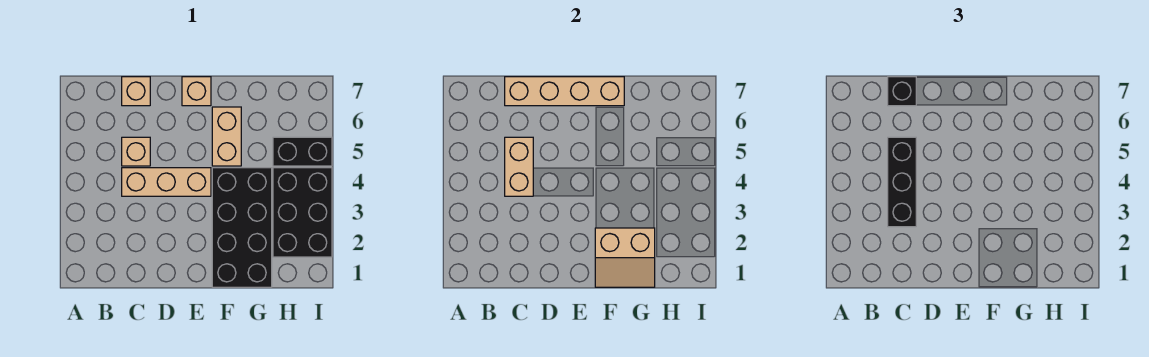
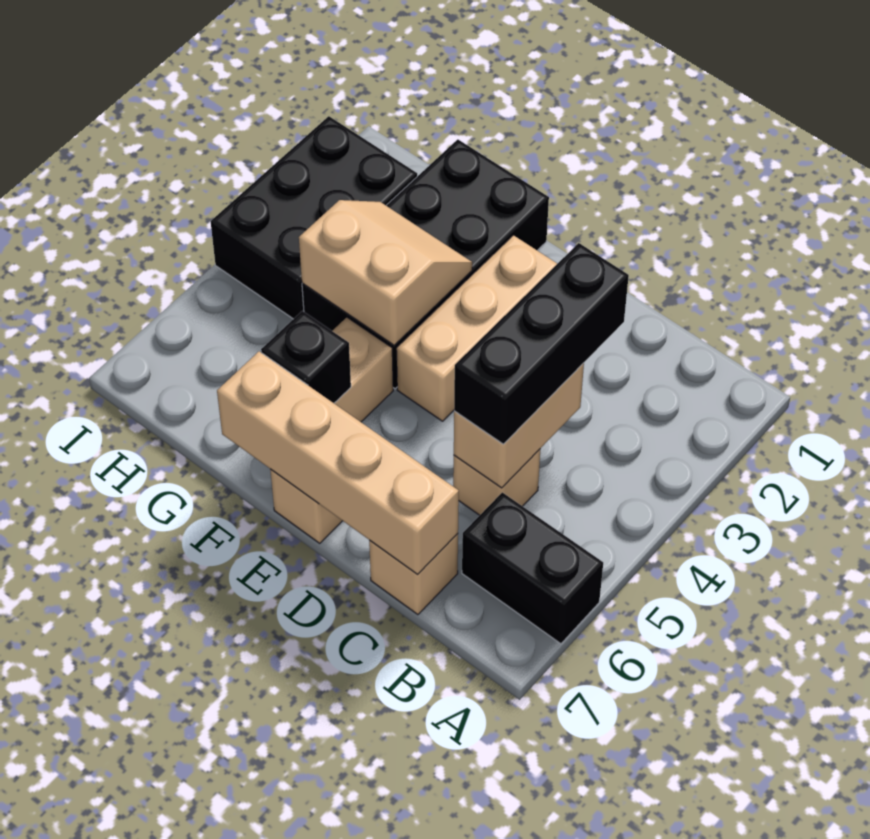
tan brick C4:E4 level 1 -> tan brick E2:E4 level 1
black brick C7 level 3 -> black brick F6 level 2
tan slope F1:G2 level 2 top 2 -> tan slope F3:G4 level 2 top 4
black brick H5:I5 level 1 -> black brick A6:B6 level 1

